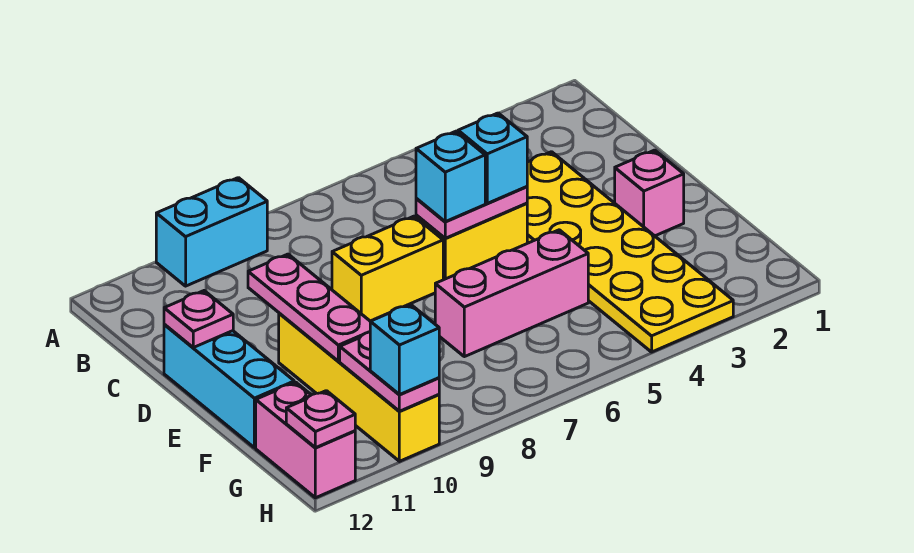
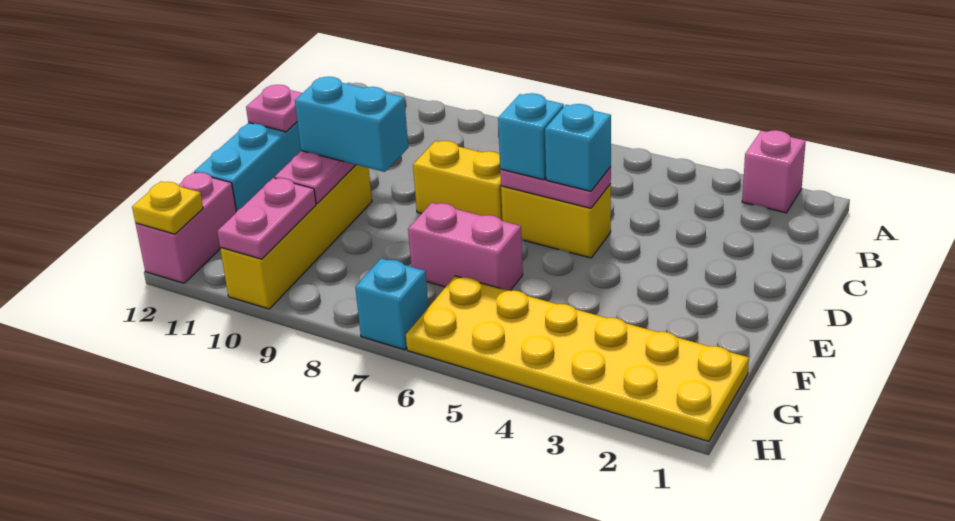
cyan brick A9:A10 level 1 -> cyan brick E9:E10 level 3
yellow plate C3:H4 level 1 -> yellow plate G1:H6 level 1
pink brick E2 level 1 -> pink brick A2 level 1
pink brick F5:F7 level 1 -> pink brick F6:F7 level 1
cyan brick H10 level 3 -> cyan brick H7 level 1
pink plate H12 level 2 -> yellow plate H12 level 2

